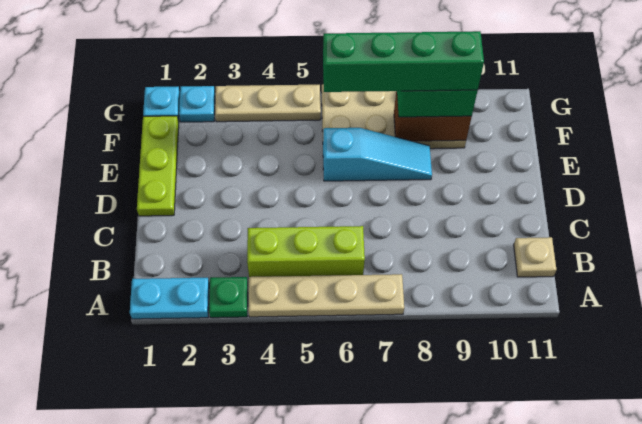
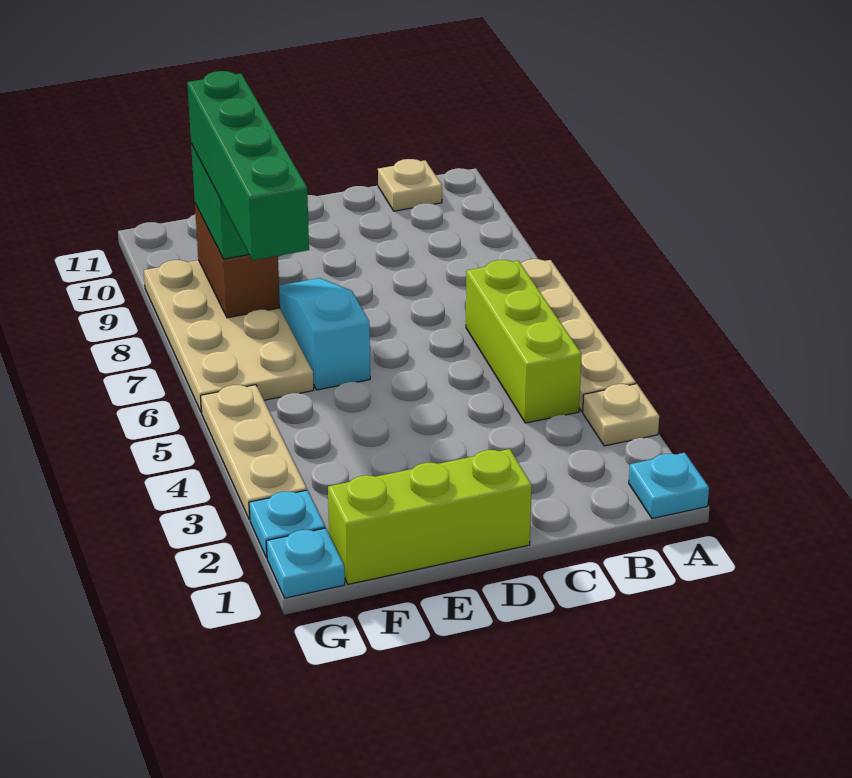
cyan plate A1:A2 level 1 -> cyan plate A1 level 1
green plate A3 level 1 -> tan plate A3 level 1
lime plate D1:F1 level 1 -> lime brick D1:F1 level 1

